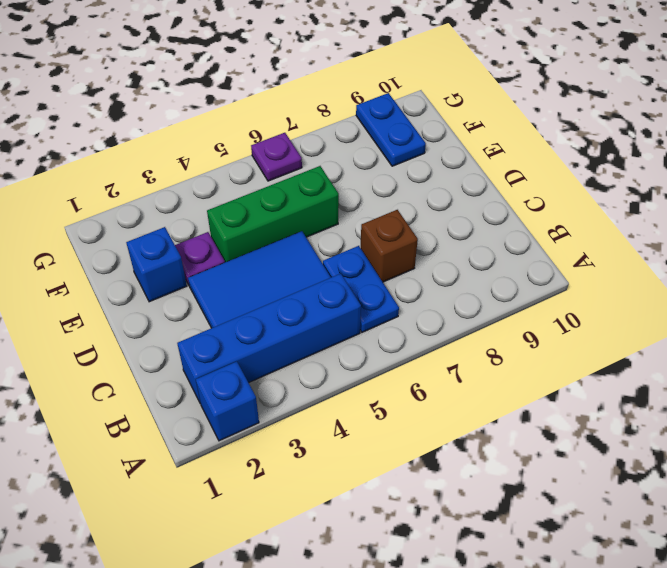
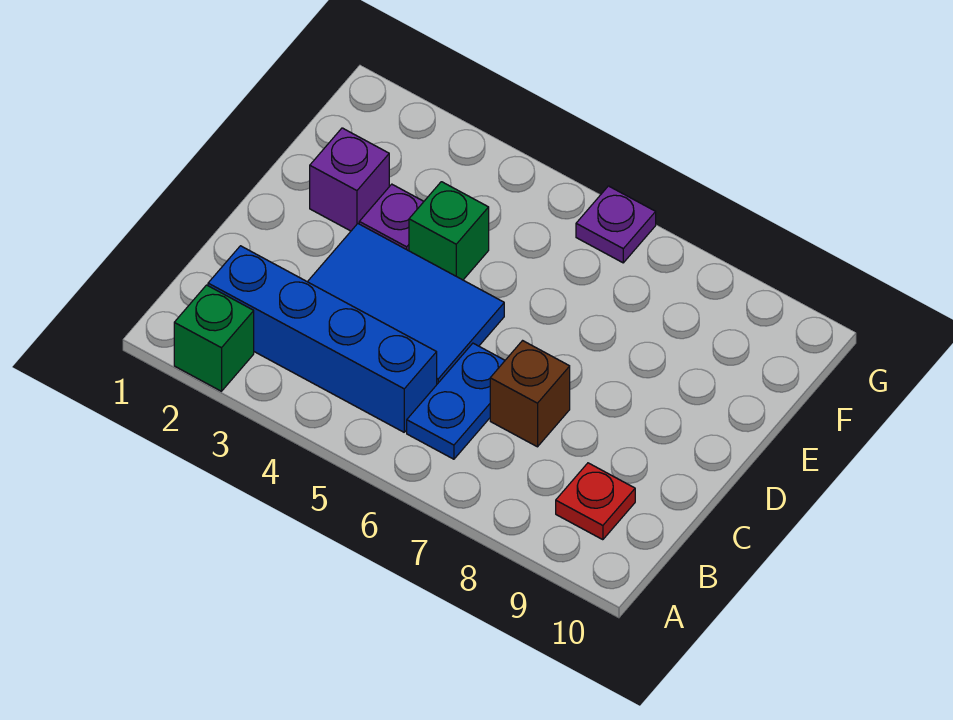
blue brick A2 level 1 -> green brick A2 level 1
none -> red plate B9 level 1
blue brick E2 level 1 -> purple brick E2 level 1
green brick E4:E6 level 1 -> green brick E4 level 1
blue plate F9:G9 level 1 -> none

